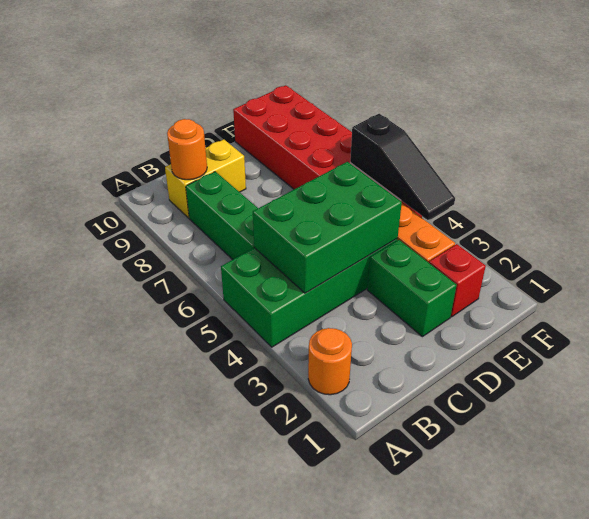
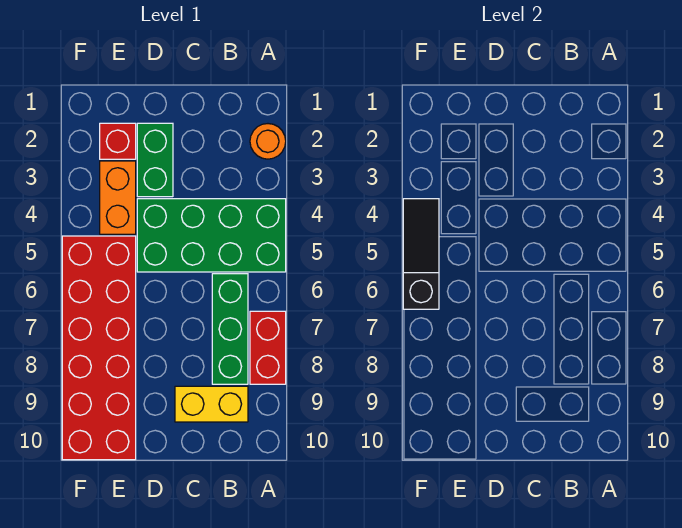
none -> red brick A7:A8 level 1
green brick B4:D5 level 2 -> none
orange round brick B9 level 2 -> none

